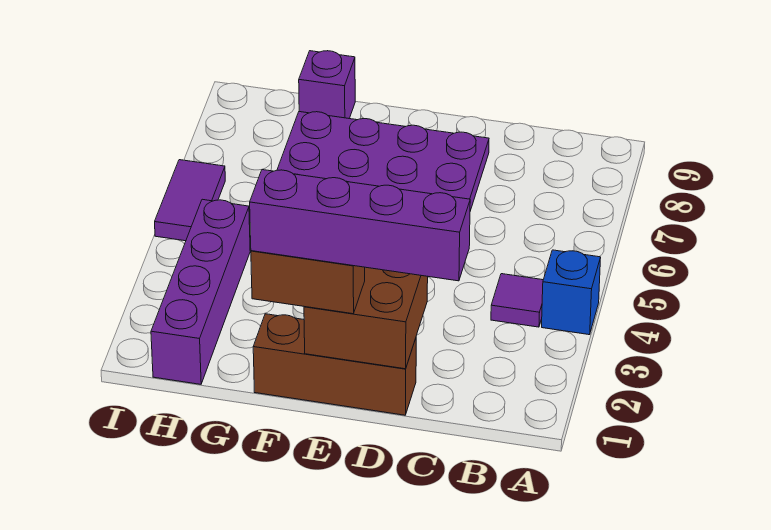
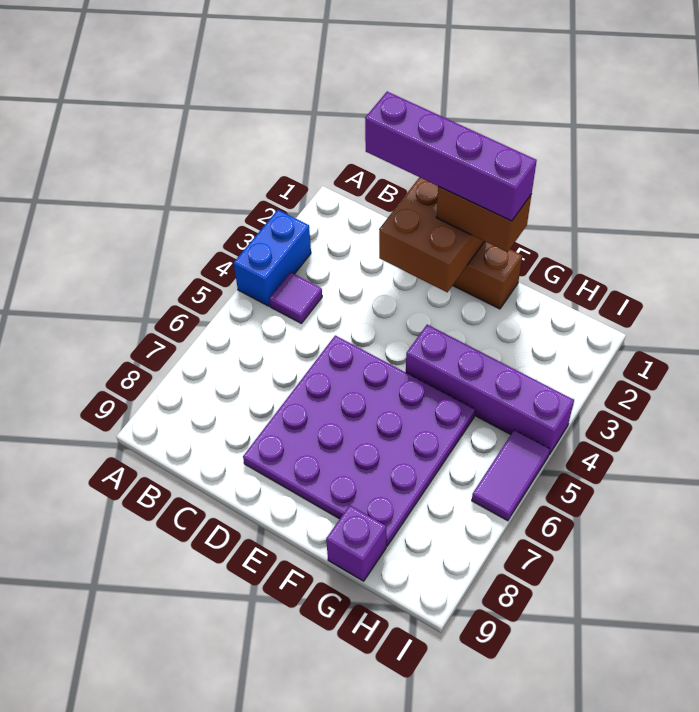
blue brick A4 level 1 -> blue brick A3:A4 level 1
purple brick H1:H4 level 1 -> purple brick F4:I4 level 1

